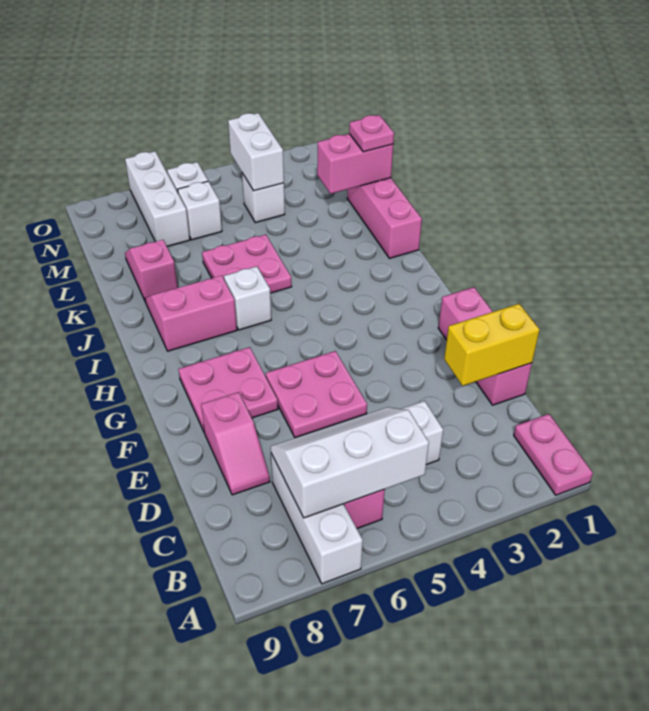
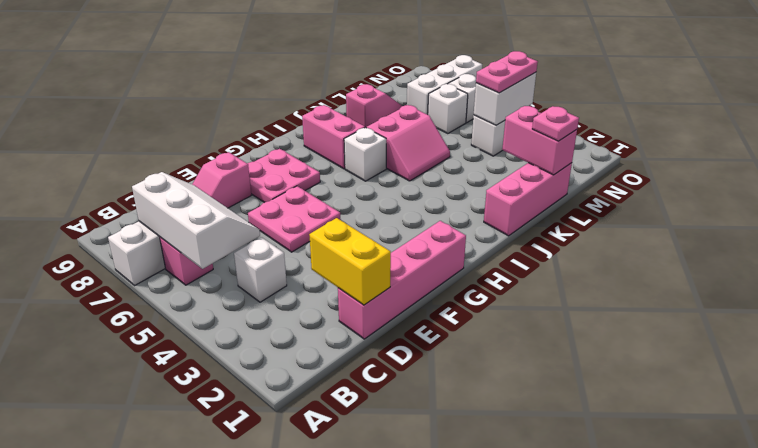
pink plate A1:B1 level 1 -> pink plate M4:N4 level 3
pink brick D1:F1 level 1 -> pink brick D1:G1 level 1
pink plate J5:K6 level 1 -> pink slope J5:K6 level 1 top 6

